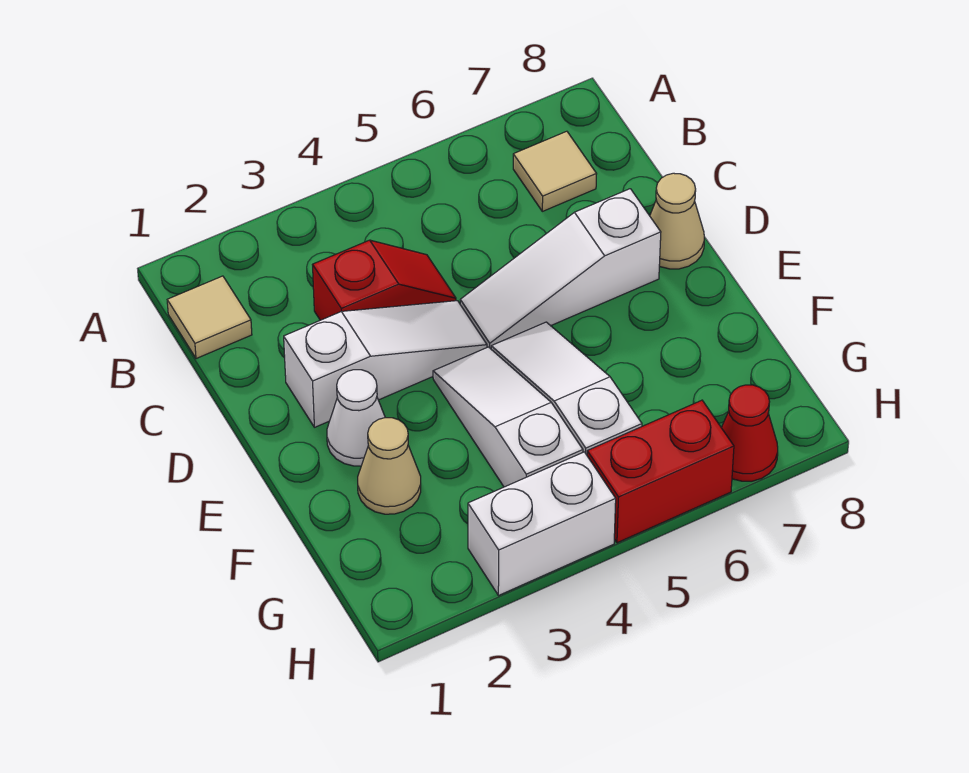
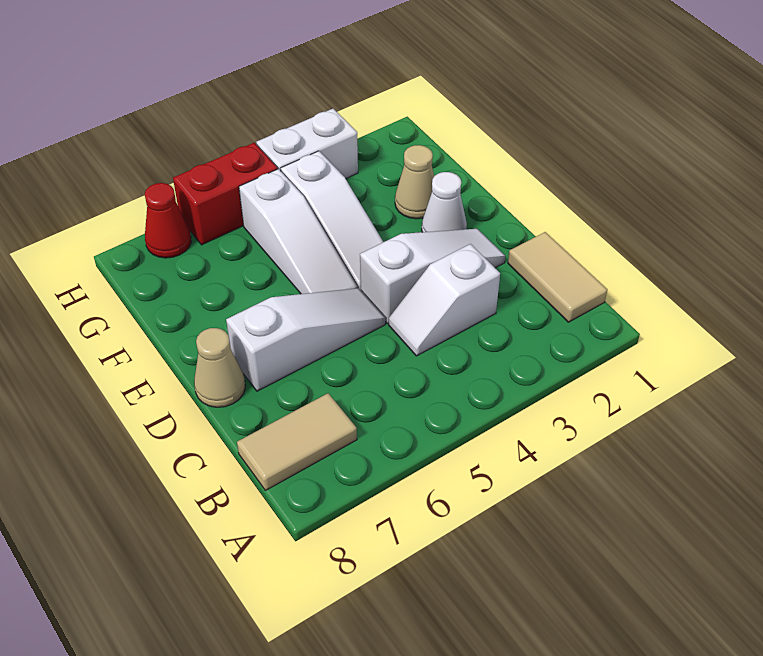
tan tile B1 level 1 -> tan tile B1:C1 level 1
tan tile B7 level 1 -> tan tile B7:B8 level 1
red slope C3:C4 level 1 top 3 -> white slope C3:C4 level 1 top 3
white slope D2:D4 level 1 top 2 -> white slope D2:D4 level 1 top 4

